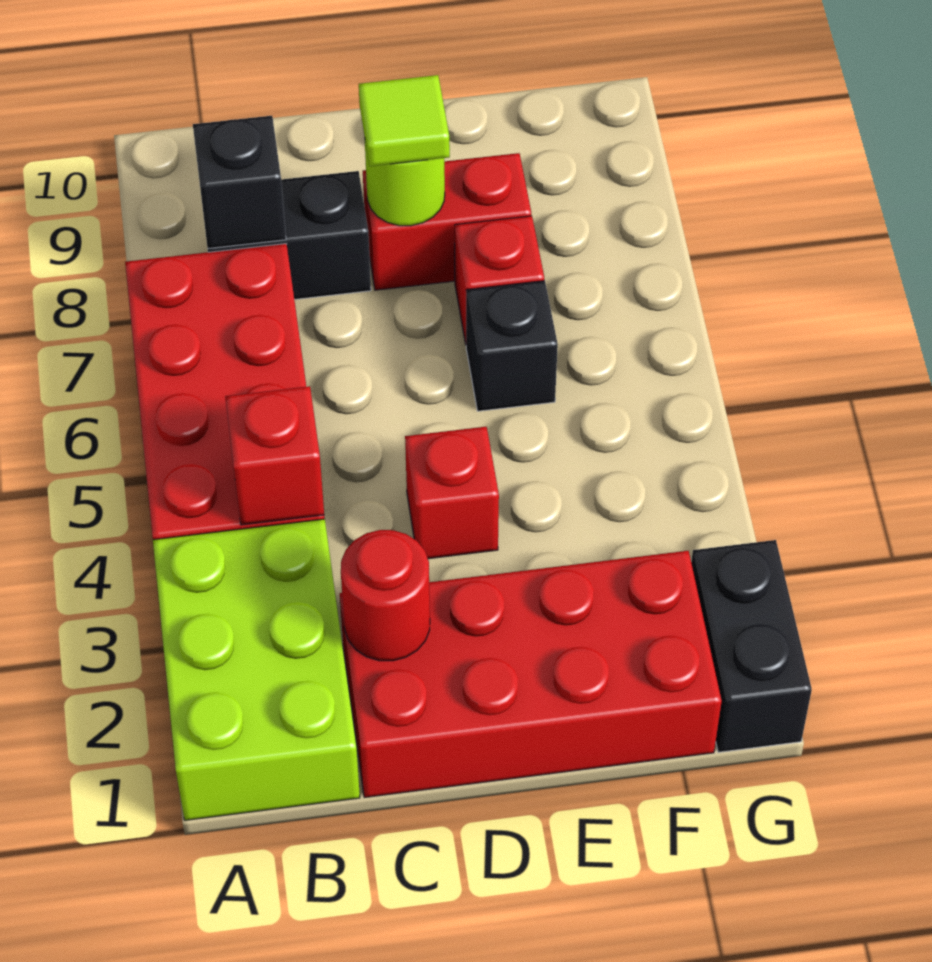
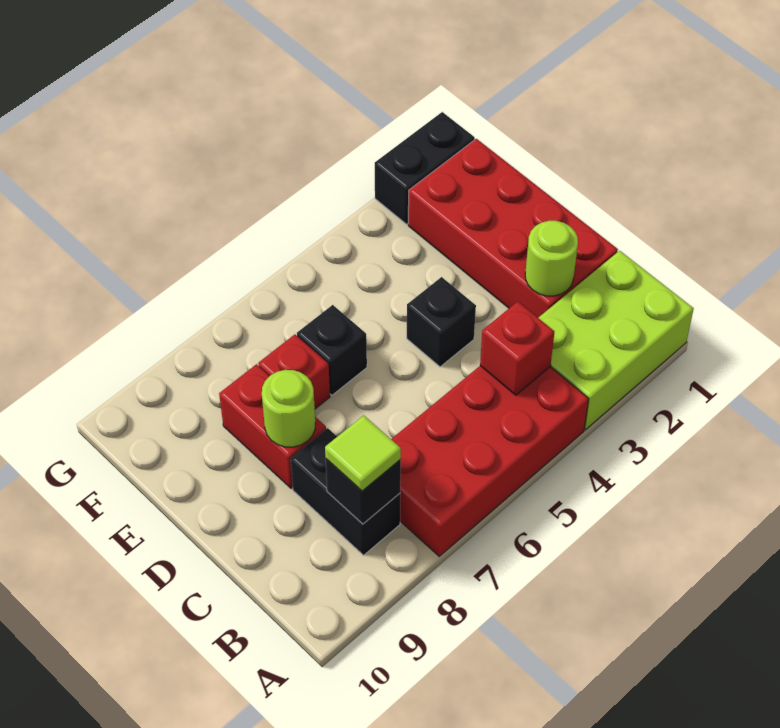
red round brick C2 level 2 -> lime round brick C2 level 2
red brick D4 level 1 -> black brick D4 level 1
lime tile D8 level 3 -> lime tile B8 level 3

